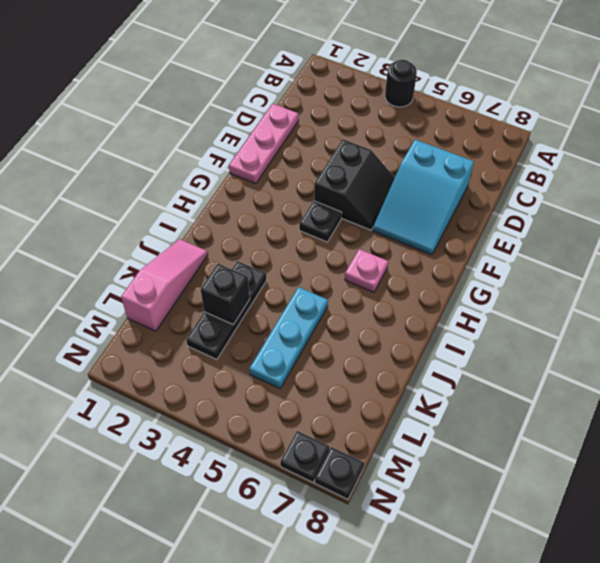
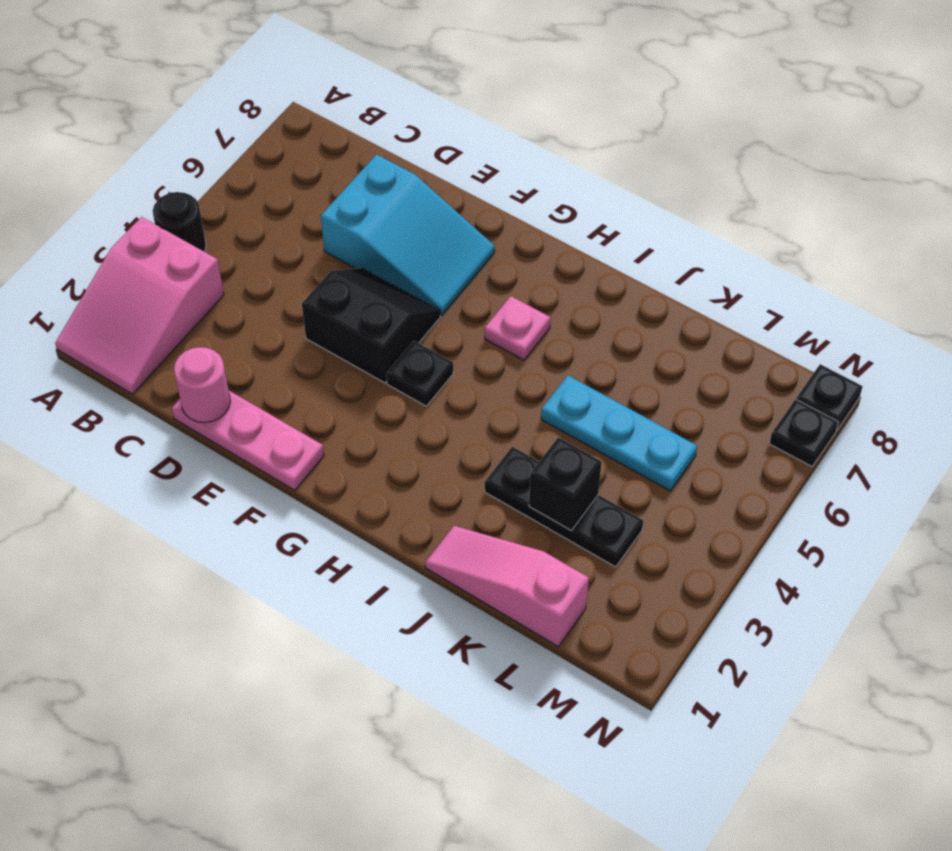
none -> pink slope A1:B3 level 1 top 3
none -> pink round brick D1 level 2

